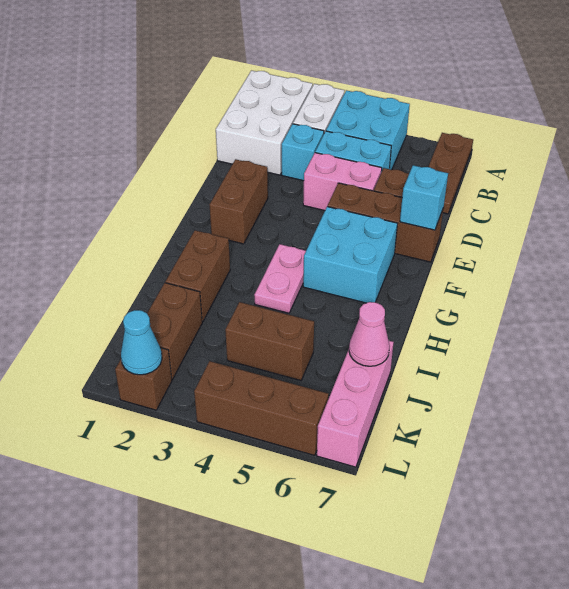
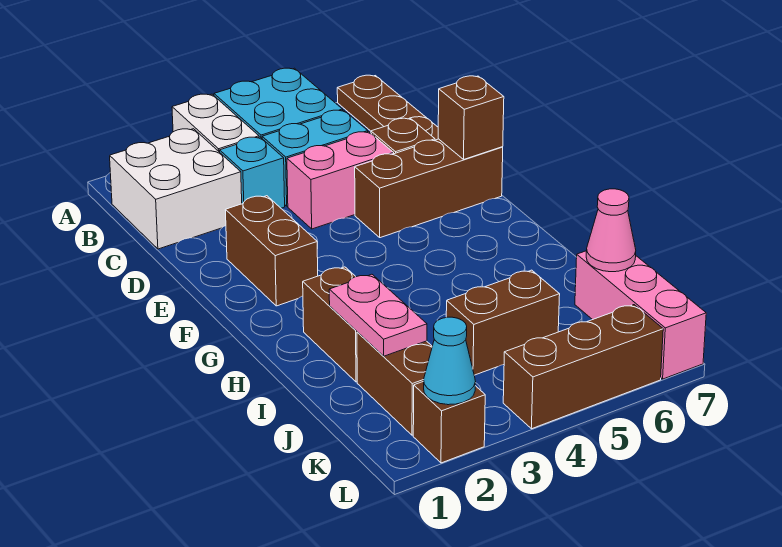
white brick A1:C2 level 1 -> white brick B1:C2 level 1
cyan brick E7 level 2 -> brown brick E7 level 2
cyan brick F5:G6 level 1 -> none
pink plate G4:H4 level 1 -> pink plate I2:J2 level 2

